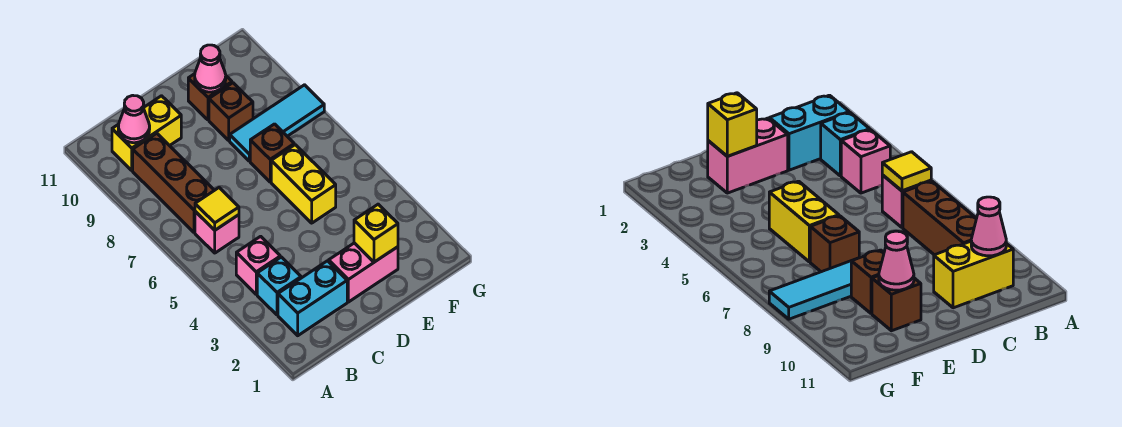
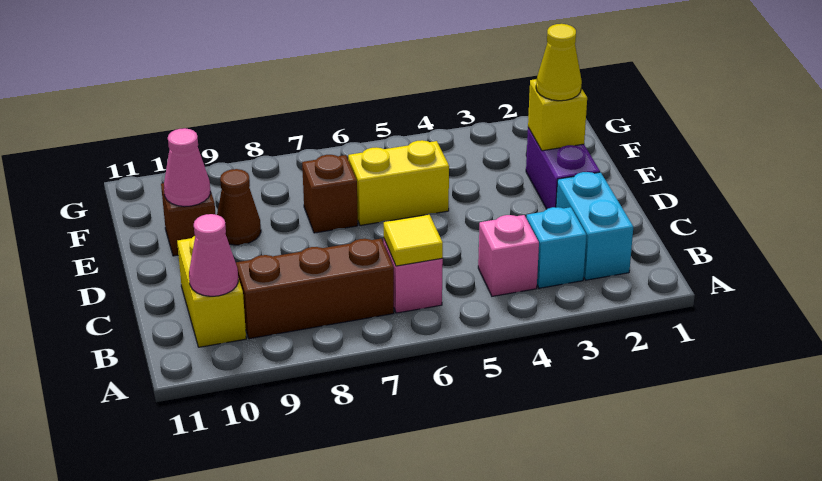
pink brick D2:E2 level 1 -> purple brick D2:E2 level 1
none -> yellow cone E2 level 3
cyan tile E8:G8 level 1 -> none
brown brick E9 level 1 -> brown cone E9 level 1

